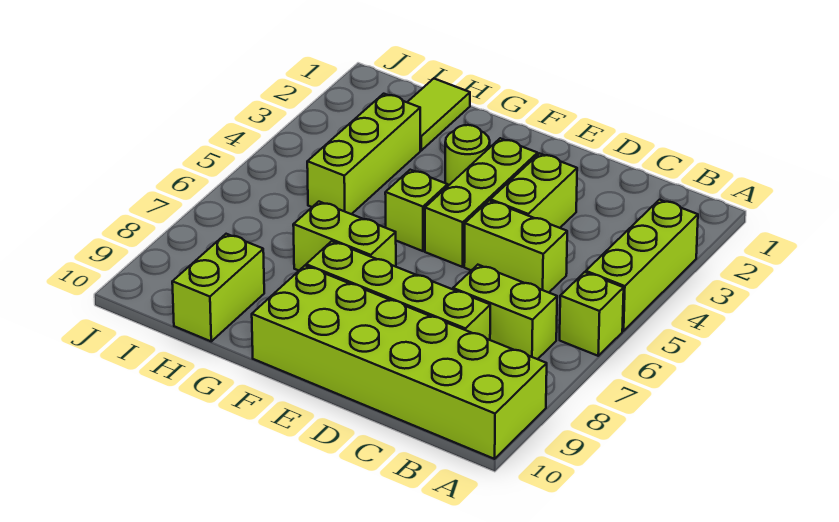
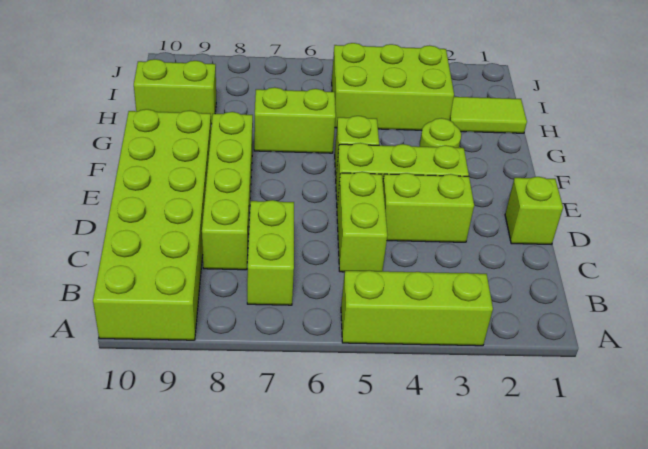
lime brick A6 level 1 -> lime brick D1 level 1
lime brick F7:G7 level 1 -> lime brick G6:G7 level 1
lime brick H3:H5 level 1 -> lime brick H3:I5 level 1

